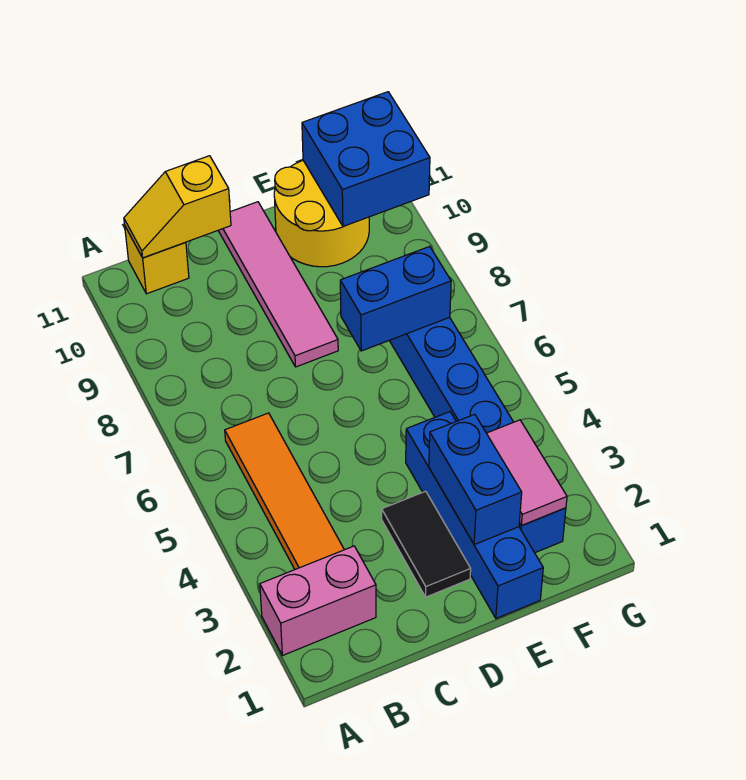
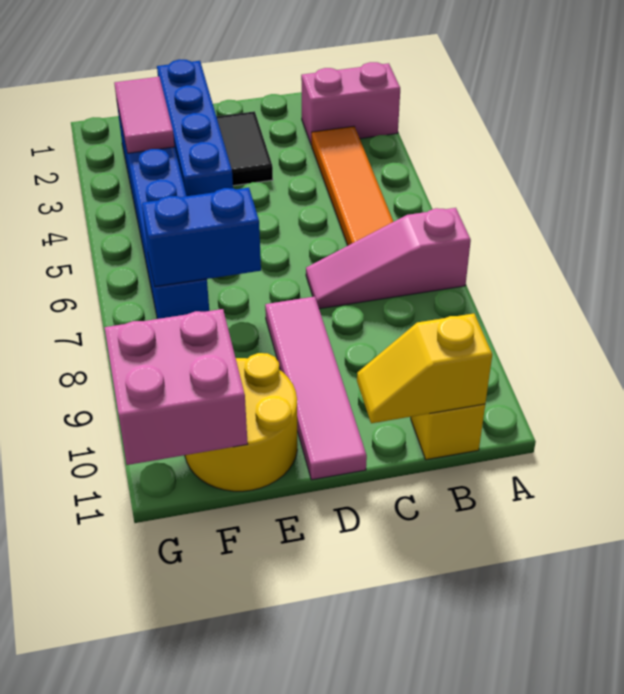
none -> pink slope A7:C7 level 1 top A
yellow slope B11:C11 level 2 top C -> yellow slope B11:C11 level 2 top B
blue brick E2:E3 level 2 -> none
blue brick F10:G11 level 2 -> pink brick F10:G11 level 2

